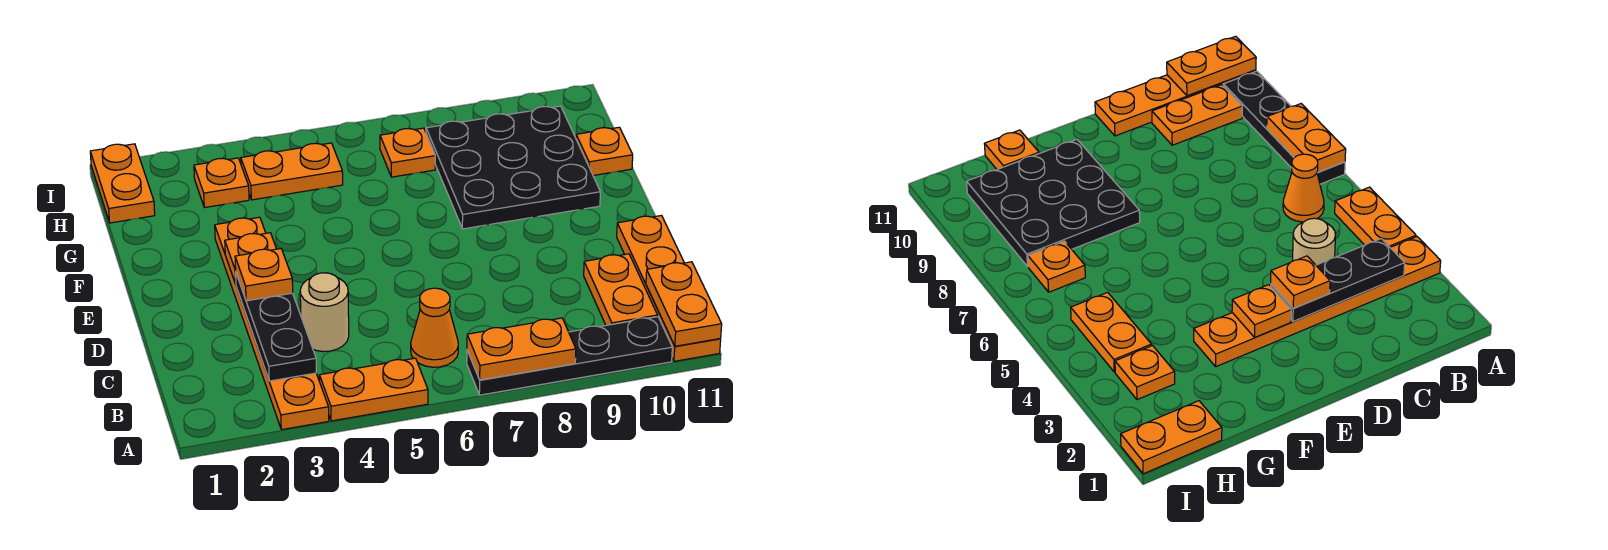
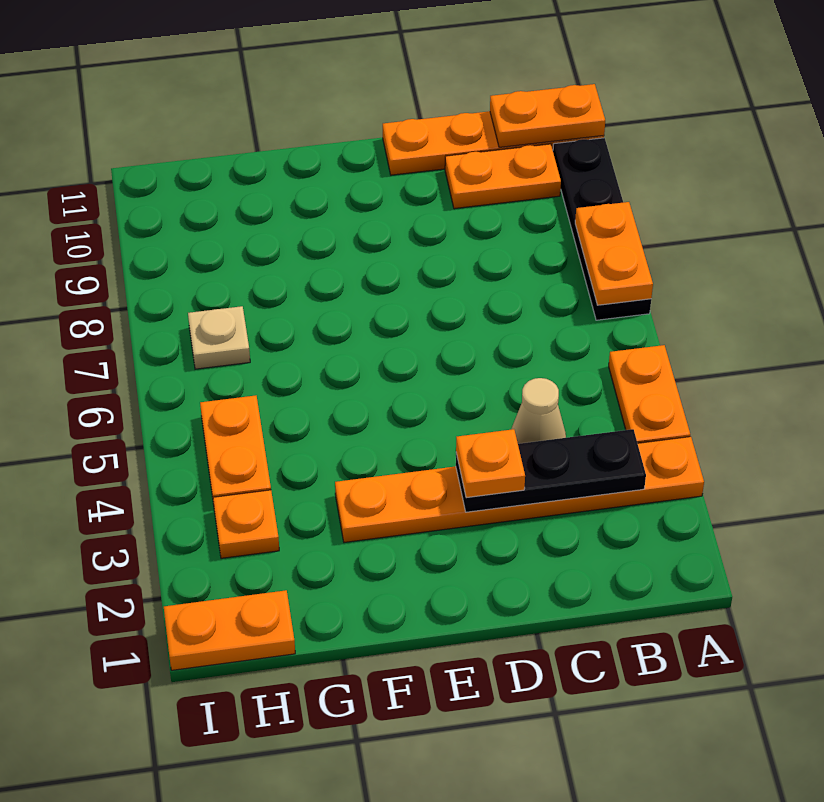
orange cone B6 level 1 -> none
tan round brick C4 level 1 -> tan cone C4 level 1
orange plate E3 level 2 -> none
black plate F8:H10 level 1 -> none
orange plate G11 level 1 -> none
orange plate H7 level 1 -> tan plate H7 level 1

